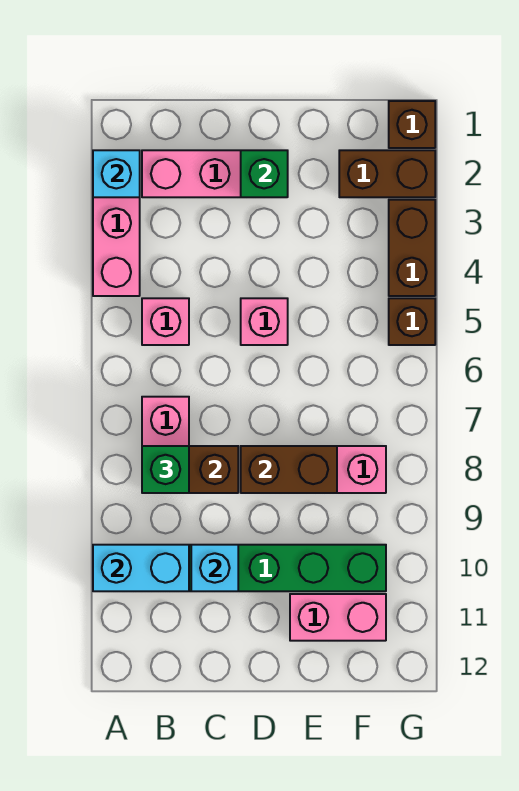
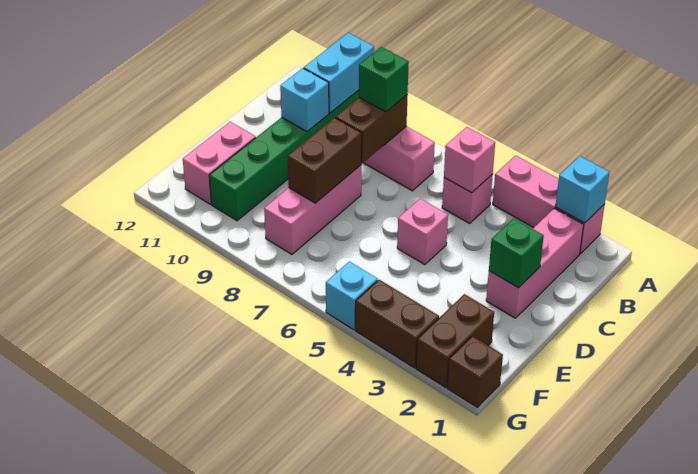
none -> pink brick B5 level 2
brown brick G5 level 1 -> cyan brick G5 level 1

